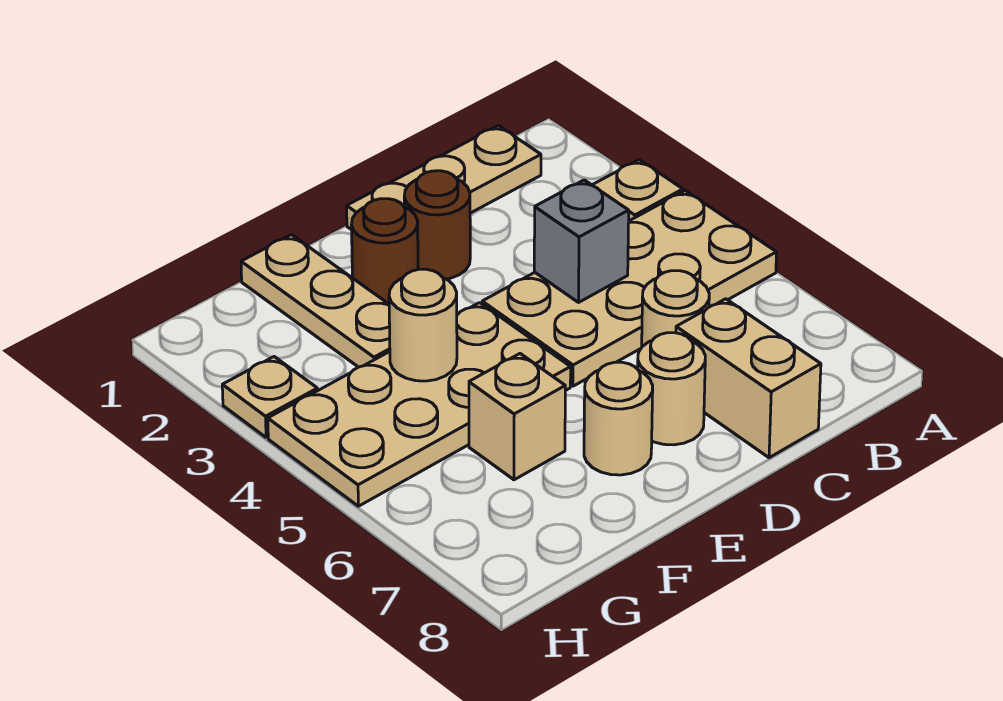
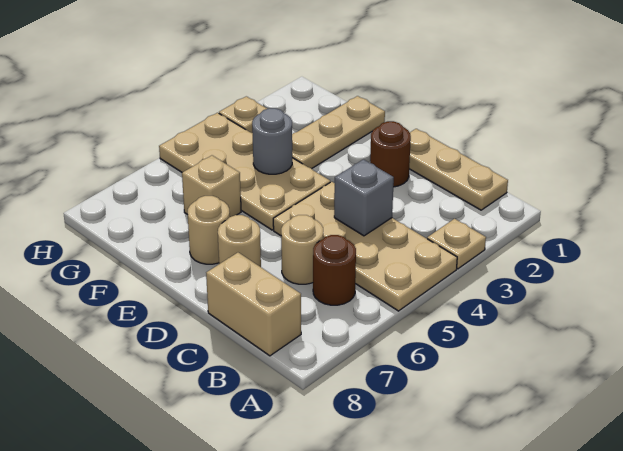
tan brick C7:C8 level 1 -> tan brick B8:C8 level 1
brown round brick E2 level 1 -> brown round brick B6 level 1
tan round brick F4 level 2 -> grey round brick F4 level 2

